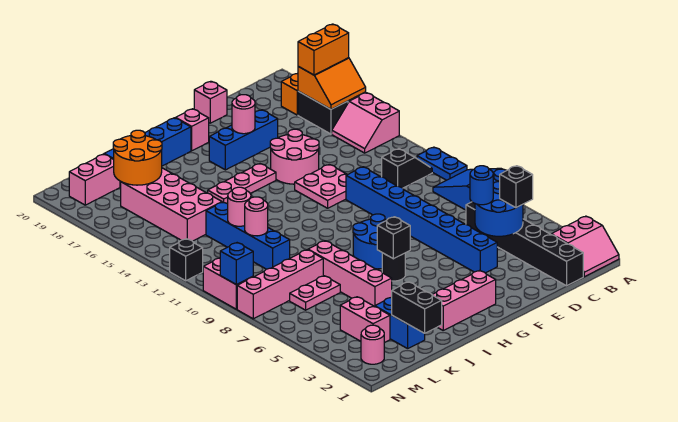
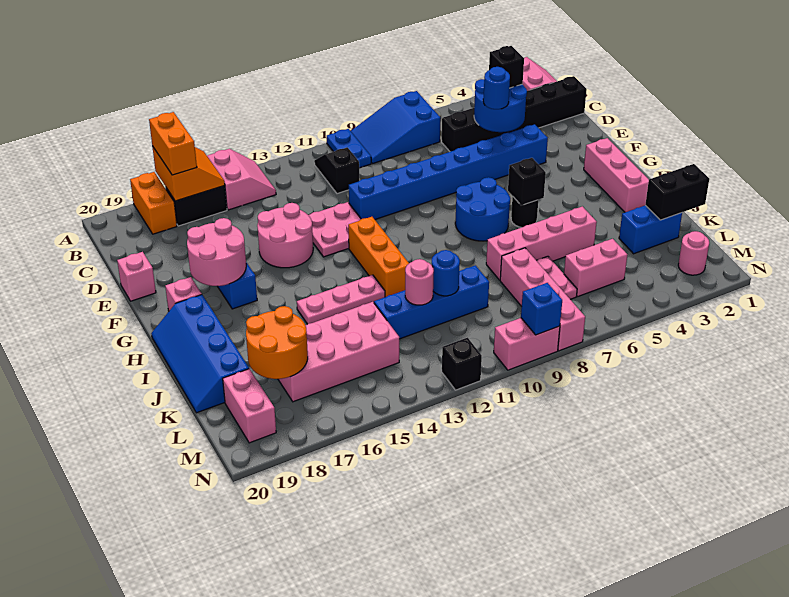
blue plate A10:A11 level 1 -> blue plate A10:B10 level 1
pink slope A14:B15 level 1 top A -> pink slope A14:B15 level 1 top 15
pink round brick F17 level 2 -> pink round brick F17:G18 level 2
none -> orange brick G12:I12 level 1
pink plate G15:I15 level 1 -> pink plate I13:I15 level 1
pink round brick K11 level 2 -> blue round brick K11 level 2
pink brick L3:L4 level 1 -> pink brick L5:L6 level 1

